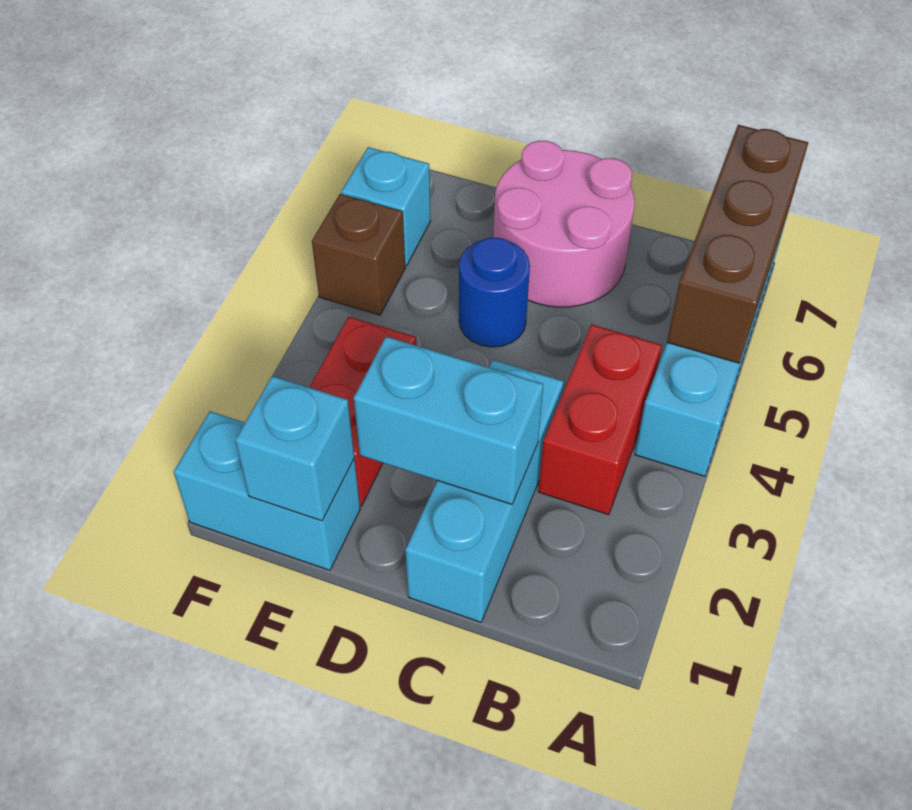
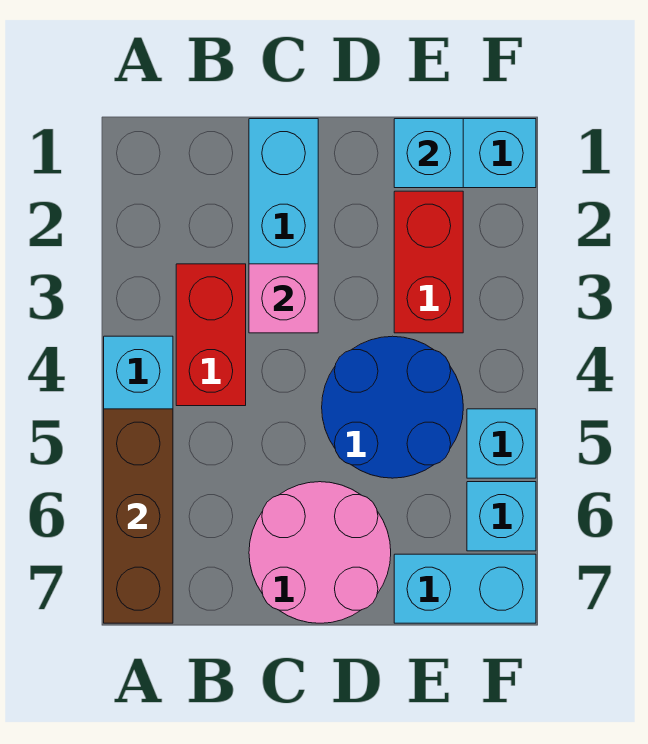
cyan brick C2:D2 level 2 -> cyan brick E7:F7 level 1
none -> pink brick C3 level 2
blue round brick D5 level 1 -> blue round brick D4:E5 level 1
brown brick F5 level 1 -> cyan brick F5 level 1

